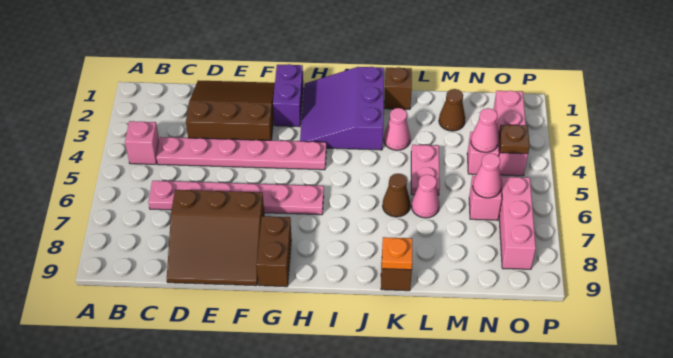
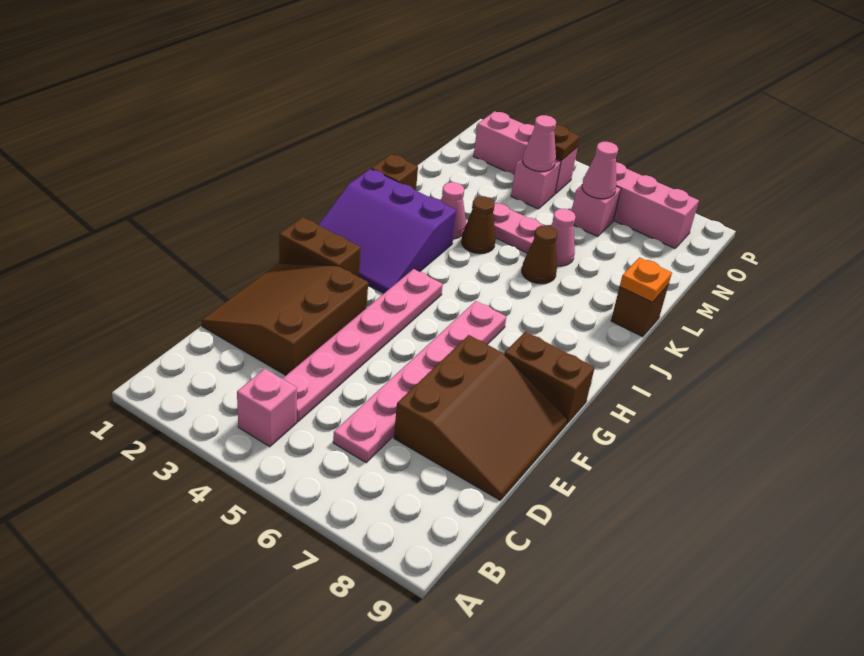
purple brick G1:G2 level 1 -> brown brick G1:G2 level 1
brown cone M2 level 1 -> brown cone K4 level 1

